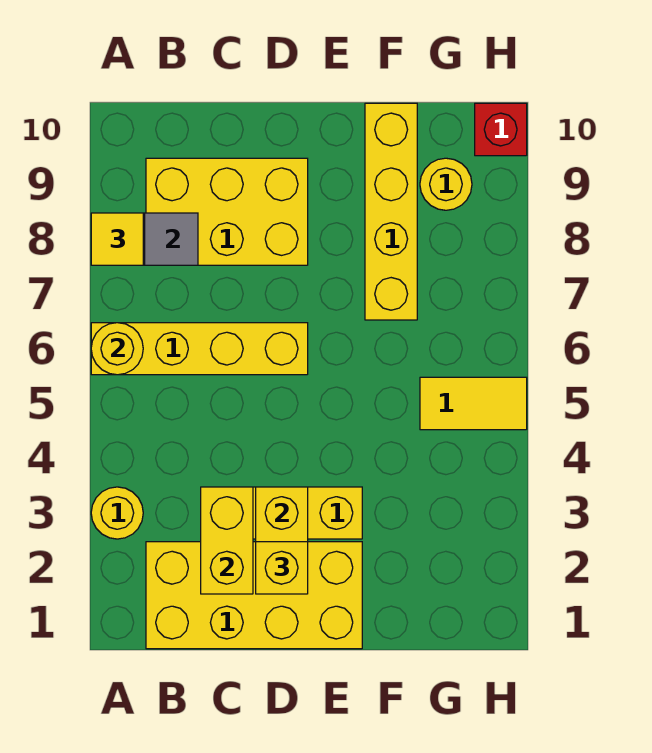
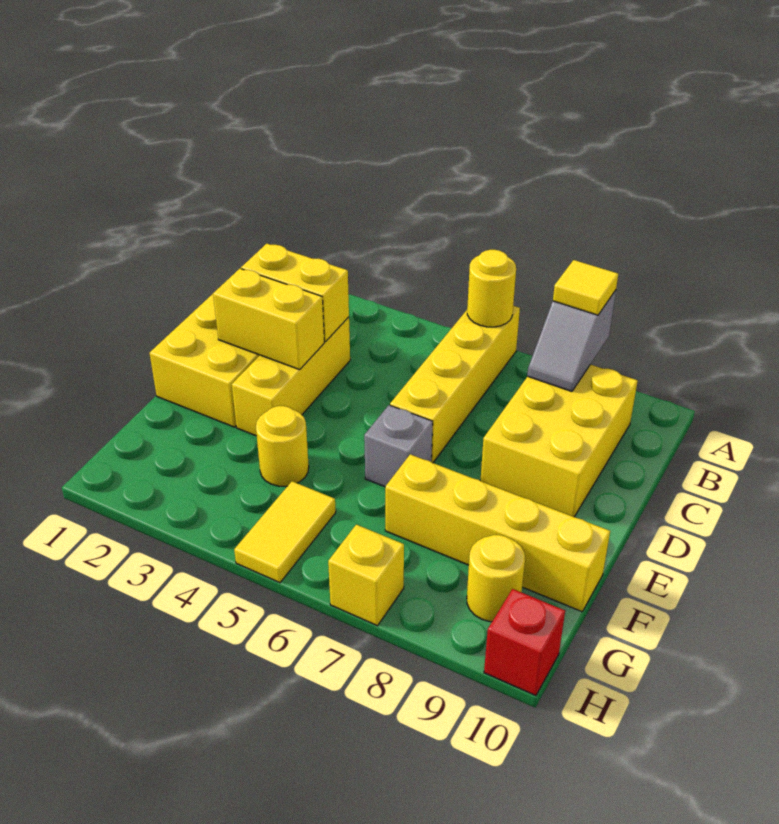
yellow round brick A3 level 1 -> yellow round brick F4 level 1
yellow brick D2 level 3 -> yellow brick H7 level 1
none -> grey brick E6 level 1

